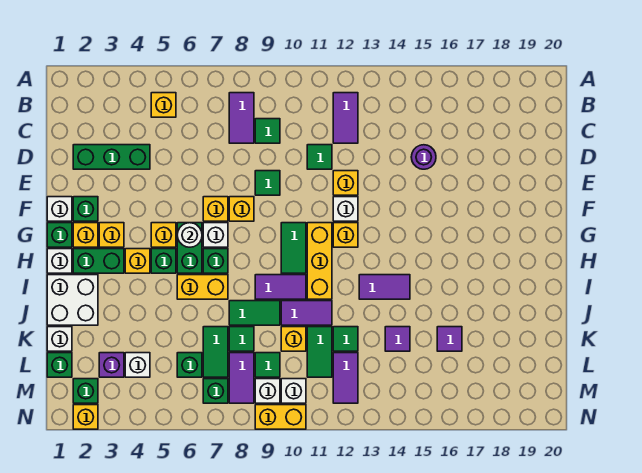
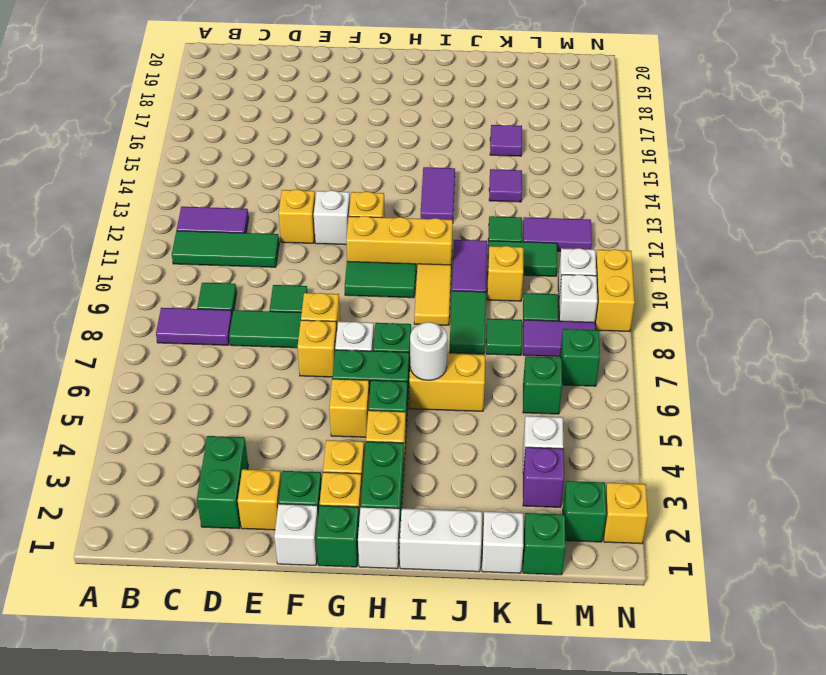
yellow brick B5 level 1 -> yellow brick E2 level 1
green brick D2:D4 level 1 -> green brick D2:D3 level 1
green tile D11 level 1 -> green tile B11:D11 level 1
purple round brick D15 level 1 -> none
white round brick G6 level 2 -> white round brick I6 level 2
white brick I1:J2 level 1 -> white brick I1:J1 level 1
yellow brick I6:I7 level 1 -> yellow brick I6:J6 level 1
purple tile I9:I10 level 1 -> yellow tile I9:I10 level 1
green tile K7:L7 level 1 -> green tile D8:E8 level 1

